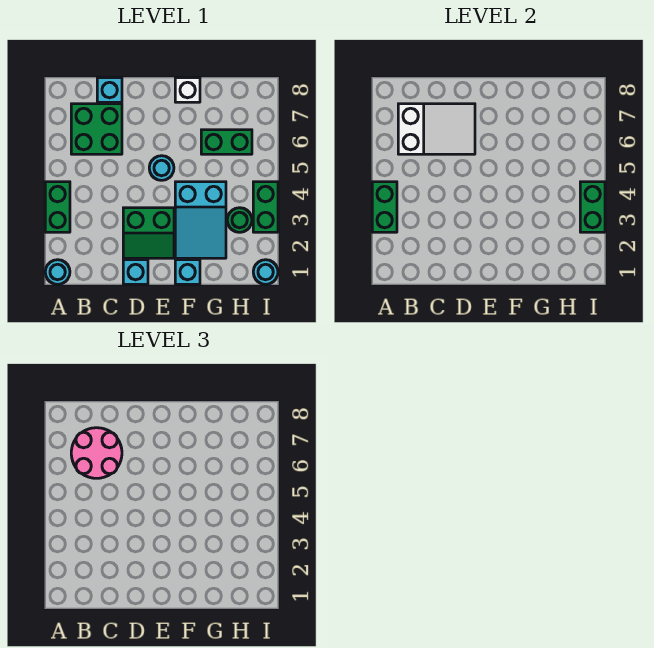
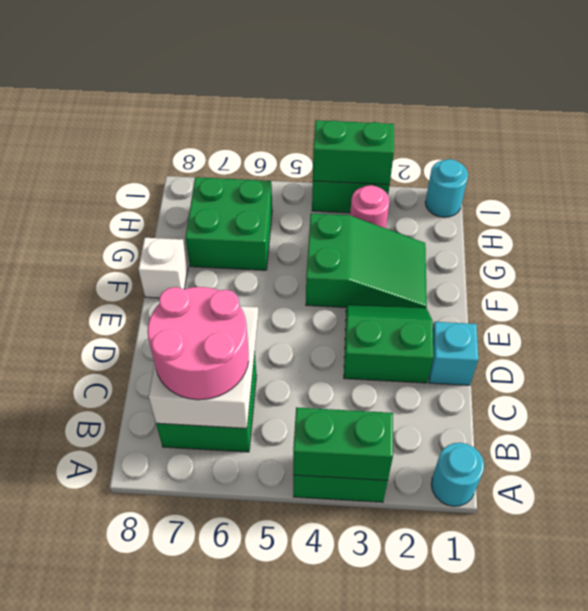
cyan brick C8 level 1 -> none
green slope D2:E3 level 1 top 3 -> green slope D2:E3 level 1 top D
cyan round brick E5 level 1 -> none
cyan brick F1 level 1 -> none
cyan slope F2:G4 level 1 top 4 -> green slope F2:G4 level 1 top 4
green brick G6:H6 level 1 -> green brick G6:H7 level 1
green round brick H3 level 1 -> pink round brick H3 level 1

